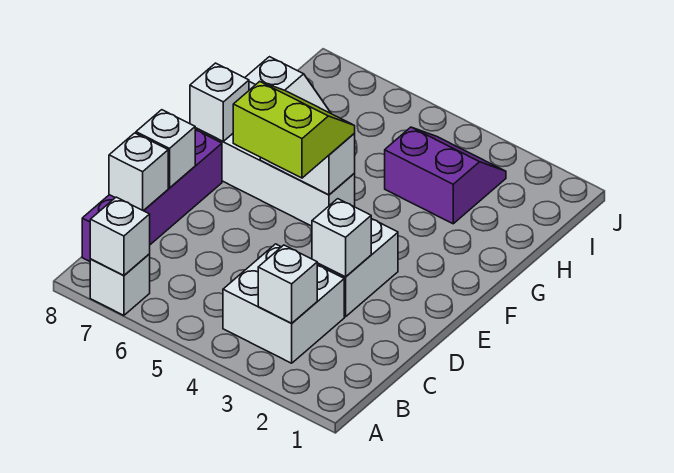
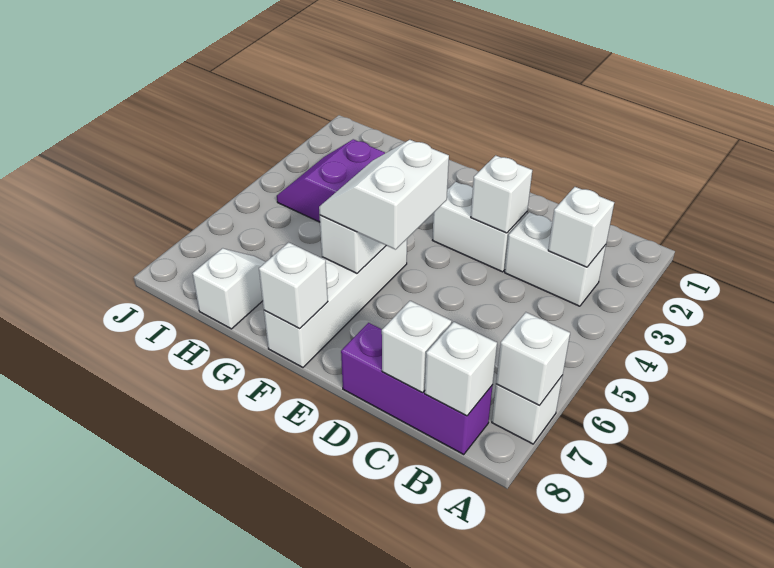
white brick B3:C4 level 1 -> white brick B3:C3 level 1
purple brick B8:E8 level 1 -> purple brick B8:D8 level 1
white brick D8 level 2 -> white brick B8 level 2
lime slope E5:F6 level 3 top E -> white slope E5:F6 level 3 top E

